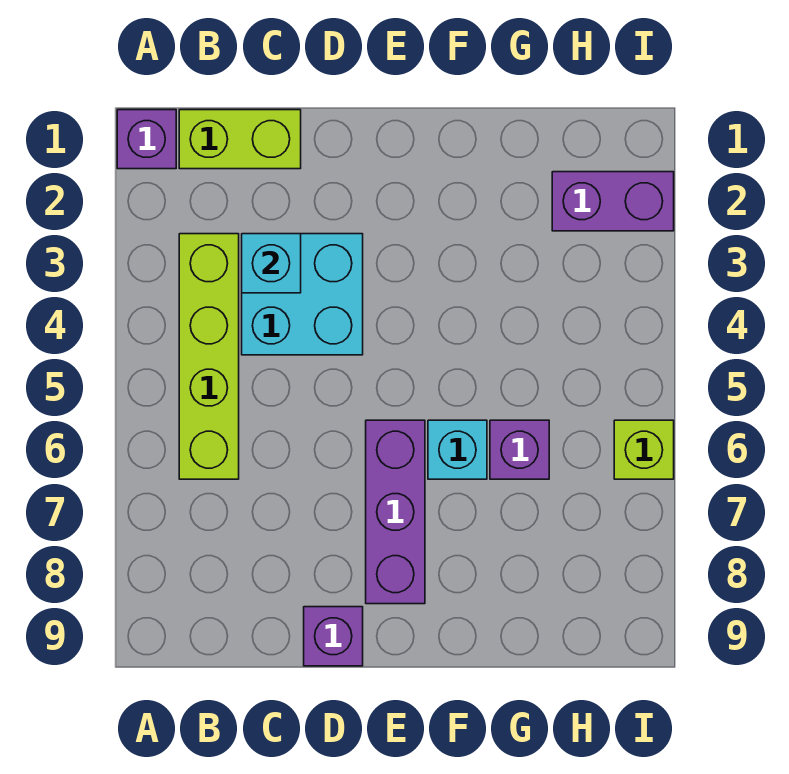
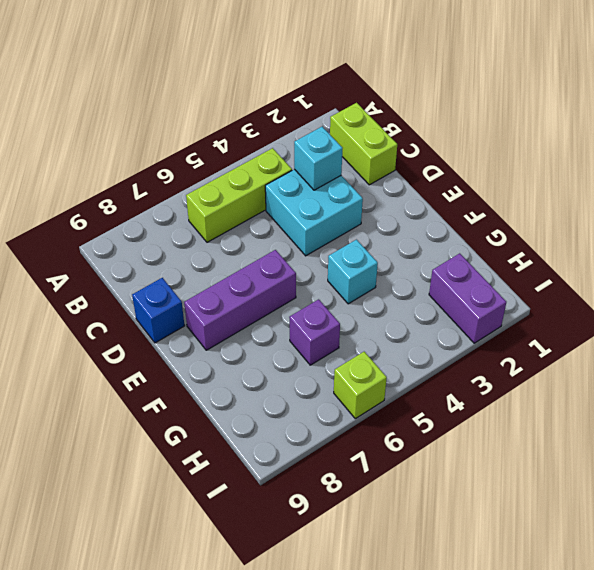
purple brick A1 level 1 -> none
lime brick B3:B6 level 1 -> lime brick B4:B6 level 1
purple brick D9 level 1 -> blue brick D9 level 1
cyan brick F6 level 1 -> cyan brick F4 level 1

